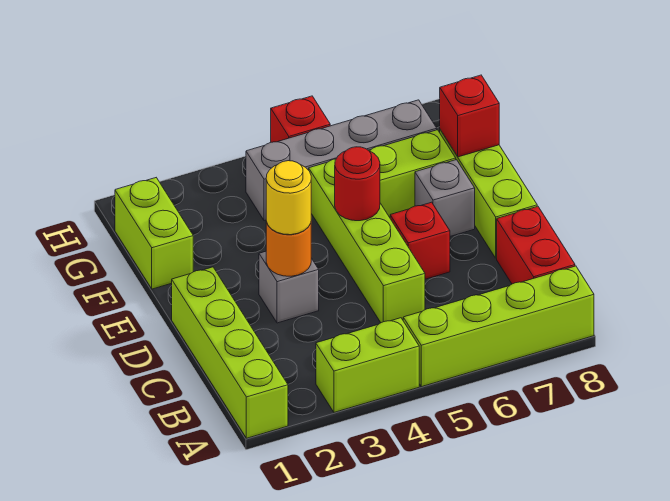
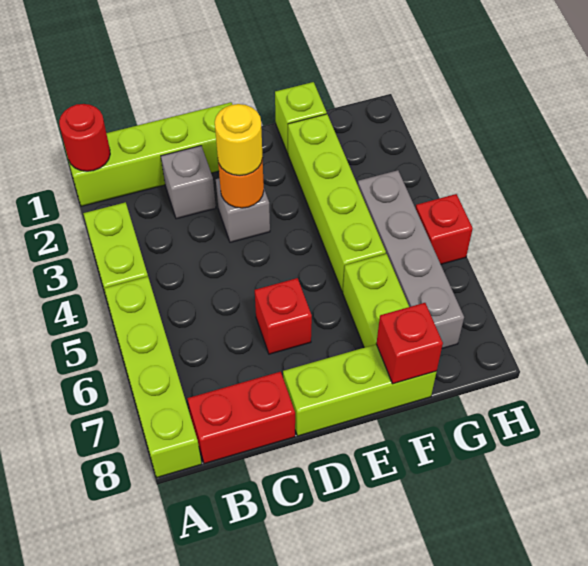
lime brick C5:F5 level 1 -> lime brick F2:F5 level 1
red round brick E5 level 2 -> red round brick A1 level 2
grey brick E7 level 1 -> grey brick C2 level 1
lime brick F1:G1 level 1 -> lime brick F1 level 1

